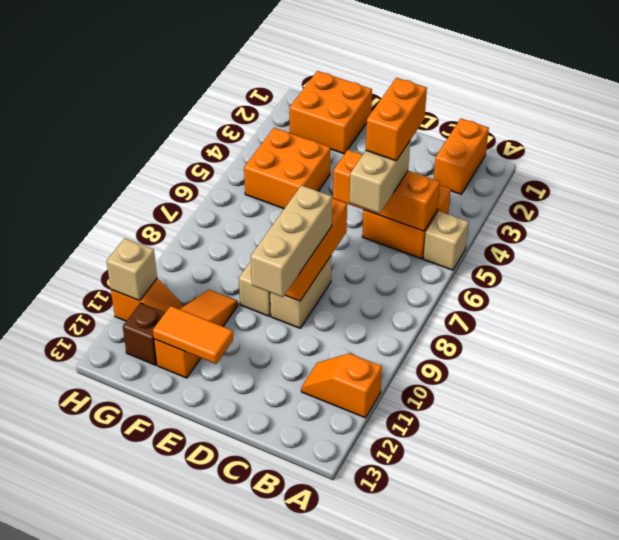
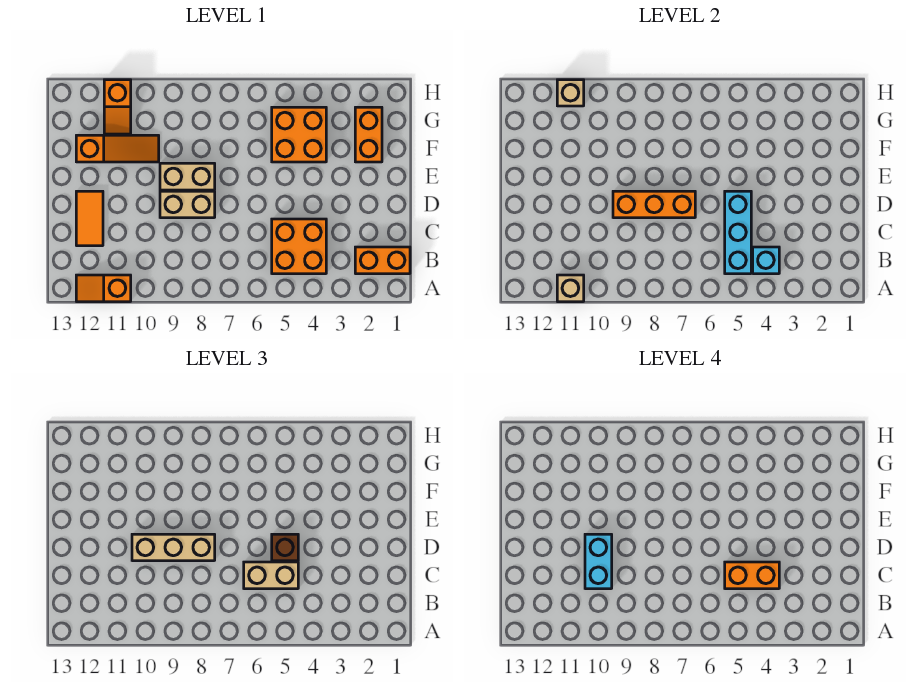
tan brick A5 level 1 -> tan brick A11 level 2
orange slope A11:B11 level 1 top A -> orange slope A11:A12 level 1 top 11
none -> cyan brick B4 level 2
orange brick B5:D5 level 2 -> cyan brick B5:D5 level 2
none -> cyan brick C10:D10 level 4
orange tile E12:F12 level 2 -> orange tile C12:D12 level 1
orange brick F1:G2 level 1 -> orange brick F2:G2 level 1
brown brick G12 level 1 -> brown brick D5 level 3

